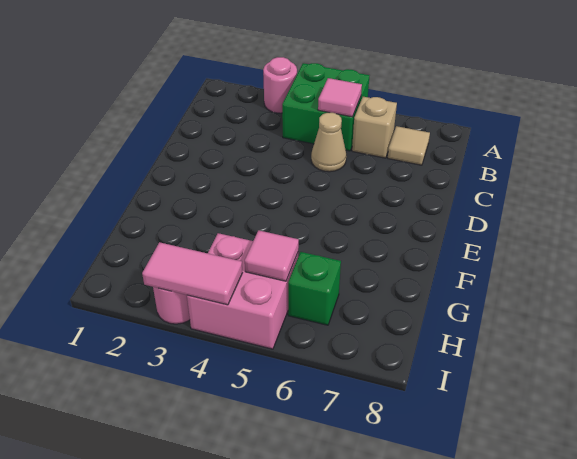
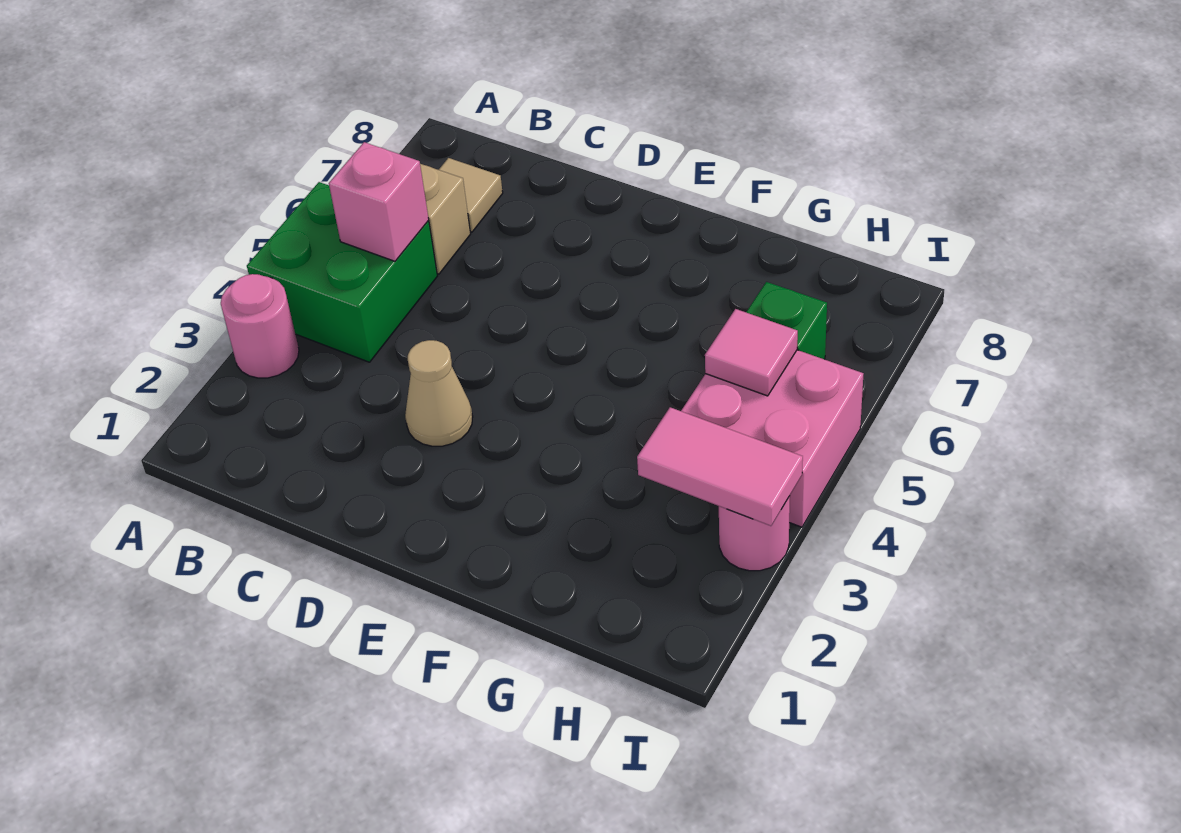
pink tile B5 level 2 -> pink brick B5 level 2
tan cone C5 level 1 -> tan cone D3 level 1
pink tile I3:I4 level 2 -> pink tile H3:I3 level 2

